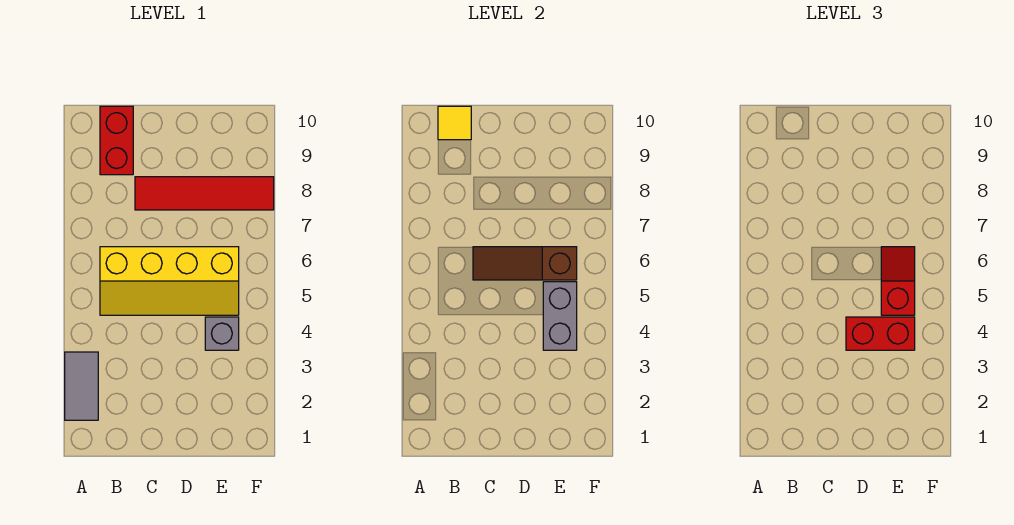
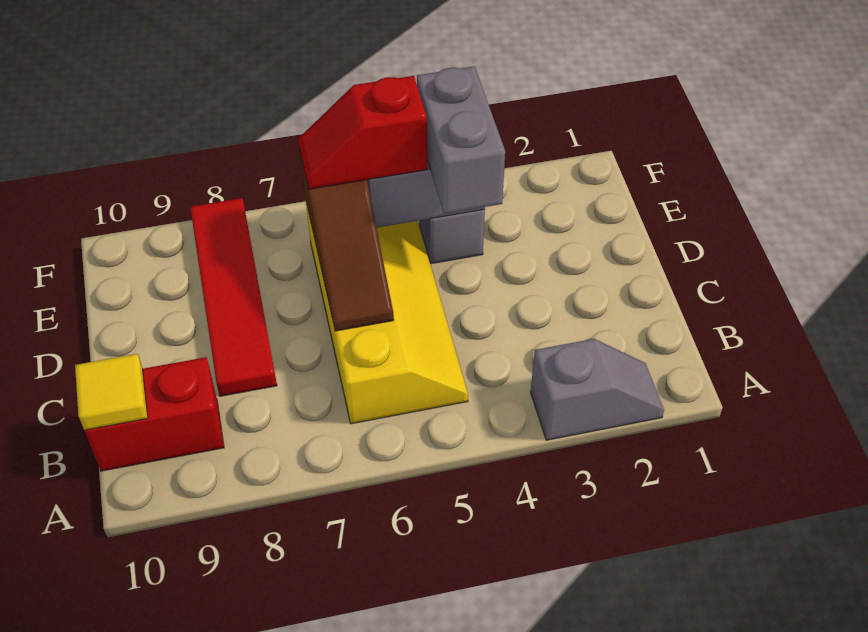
grey tile A2:A3 level 1 -> grey slope A2:A3 level 1 top 3
red brick D4:E4 level 3 -> grey brick D4:E4 level 3

